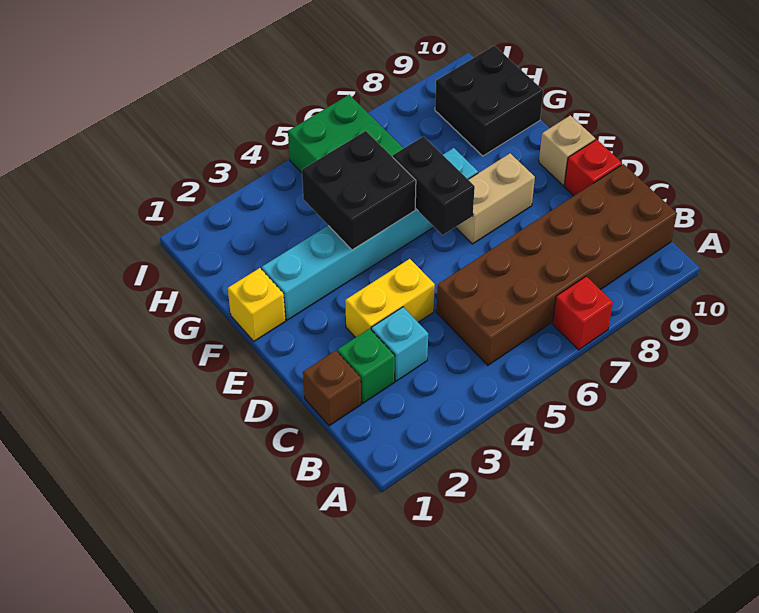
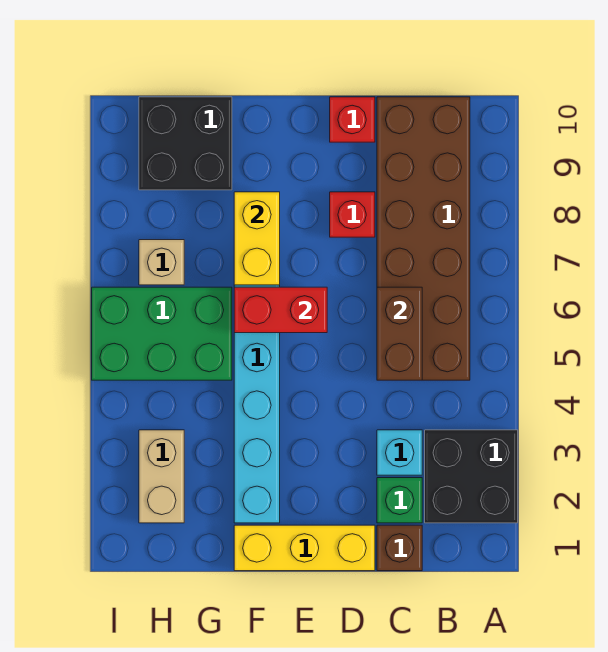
red brick A7 level 1 -> red brick D8 level 1
none -> brown brick C5:C6 level 2
yellow brick D3:D4 level 1 -> yellow brick F7:F8 level 2
black brick E6:F6 level 2 -> red brick E6:F6 level 2
tan brick E7:E8 level 1 -> tan brick H2:H3 level 1
tan brick E10 level 1 -> tan brick H7 level 1
yellow brick F1 level 1 -> yellow brick D1:F1 level 1
black brick F4:G5 level 2 -> black brick A2:B3 level 1

